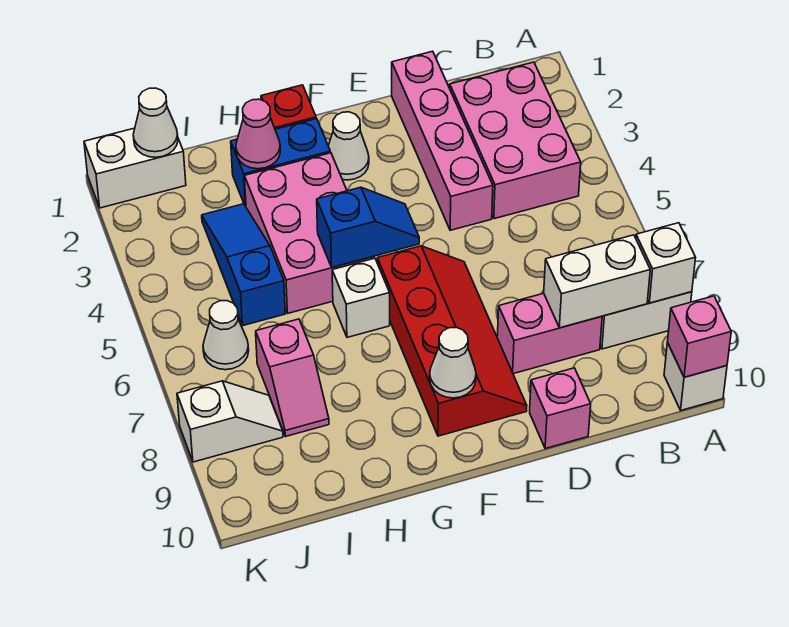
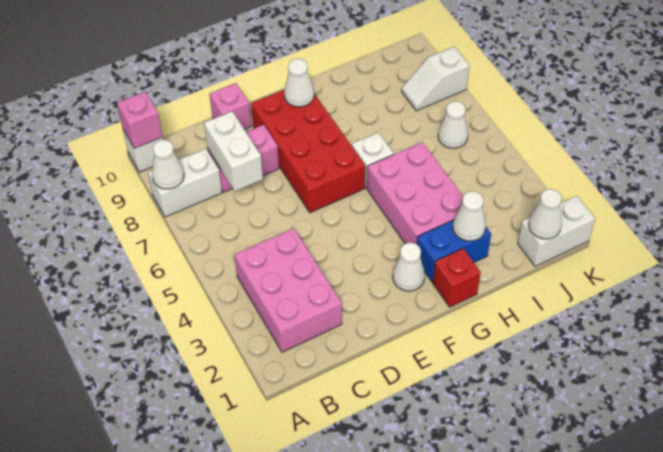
white brick A8 level 2 -> white cone A8 level 2
white brick B8:C8 level 2 -> white brick C7:C8 level 2
pink brick D1:D4 level 1 -> none
red slope E6:F9 level 1 top F -> red brick E6:F9 level 1
blue slope F5:G5 level 2 top G -> none
pink cone H2 level 2 -> white cone H2 level 2
blue slope I3:I5 level 1 top 5 -> none
pink slope I7:I8 level 1 top 7 -> none

